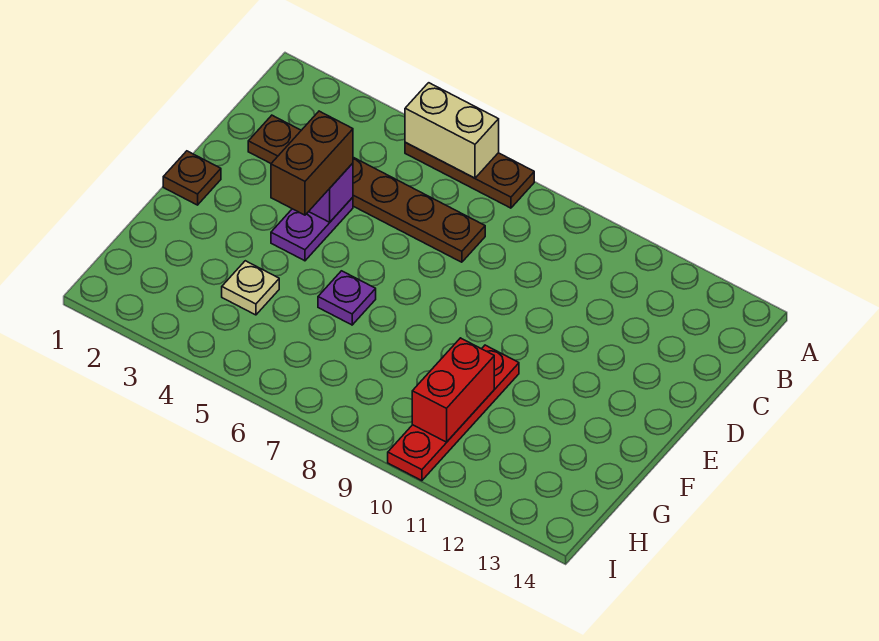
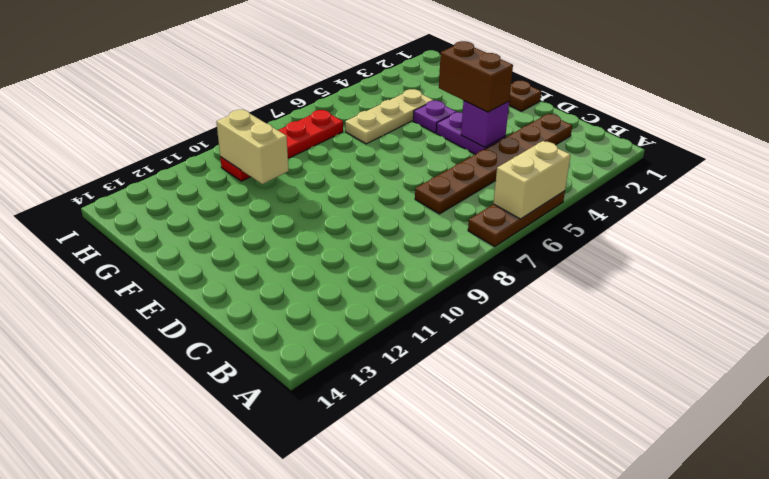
purple plate F6 level 1 -> purple plate F4 level 1
red plate F10:I10 level 1 -> red plate H7:H10 level 1
tan plate G4 level 1 -> tan plate G4:G6 level 1
red brick G10:H10 level 2 -> tan brick G10:H10 level 2

